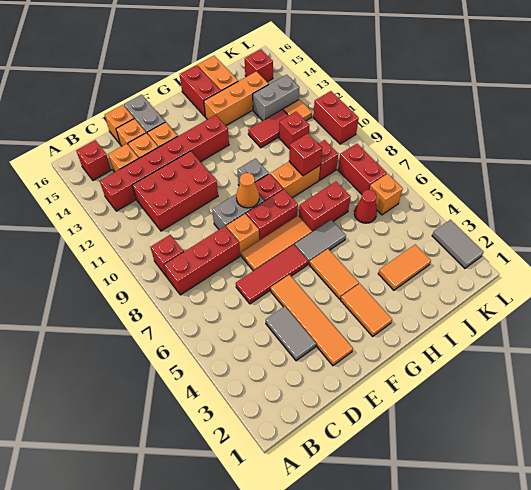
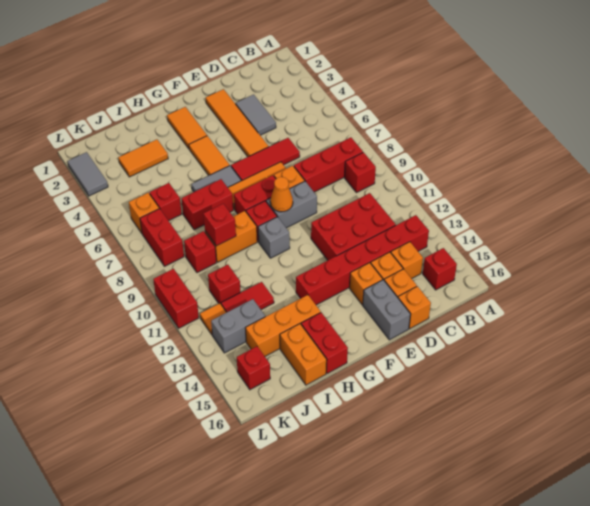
red cone J6 level 1 -> red brick J6 level 1

